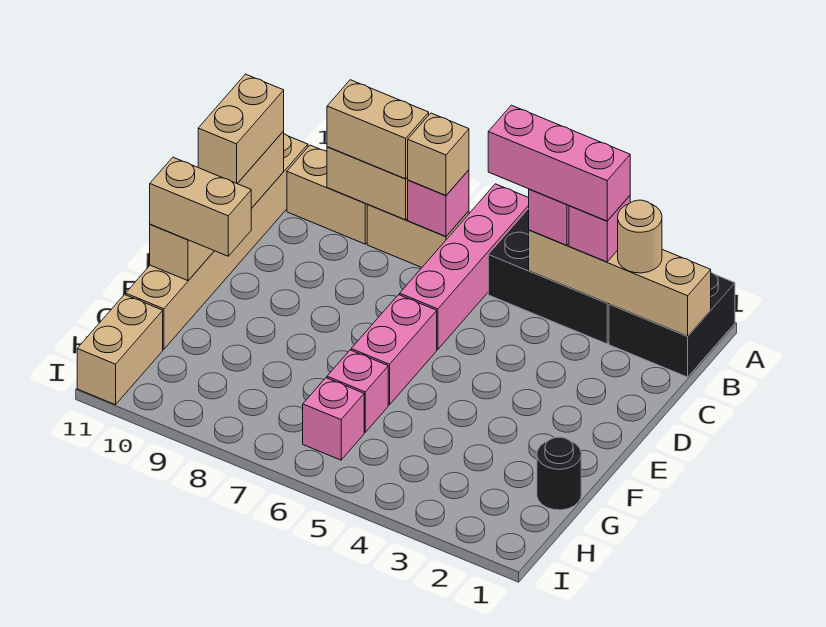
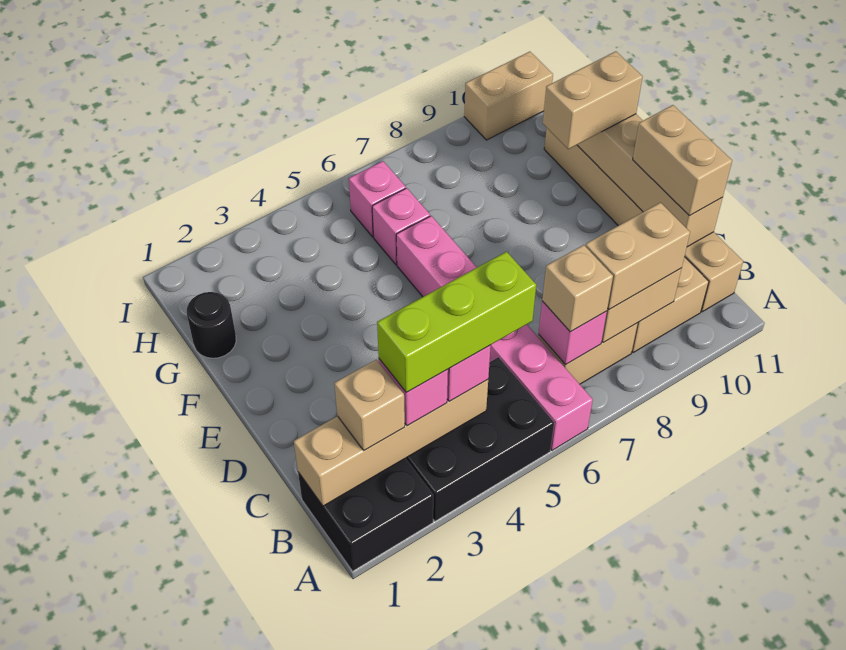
tan round brick B2 level 3 -> tan brick B2 level 3
pink brick B3:B5 level 4 -> lime brick B3:B5 level 4
tan brick H11:I11 level 1 -> tan brick I10:I11 level 1

